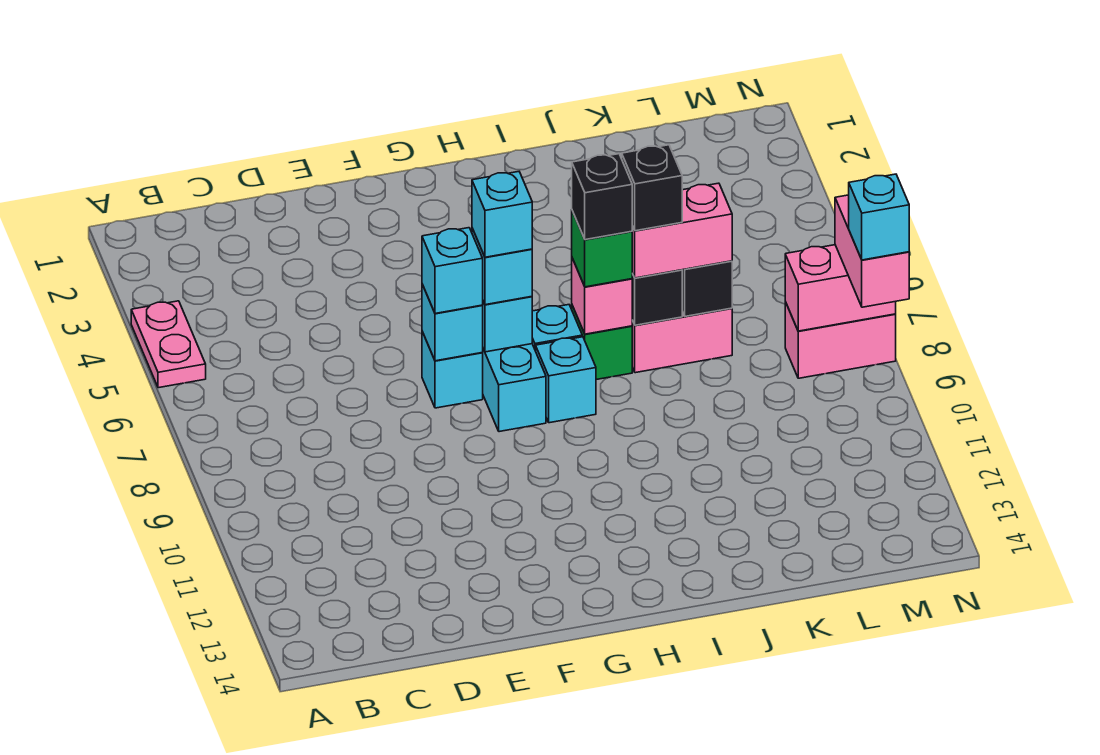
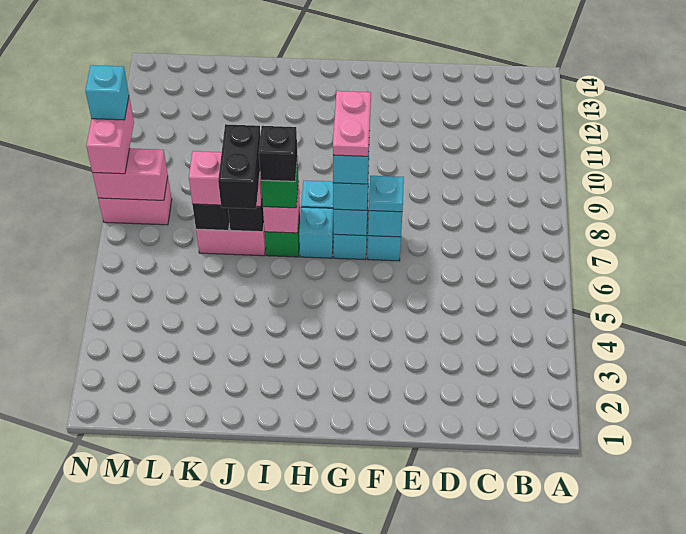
pink plate A4:A5 level 1 -> pink plate G7:G8 level 5
cyan brick F7 level 3 -> cyan plate F7 level 3
black brick J7 level 4 -> black brick J6:J7 level 4

